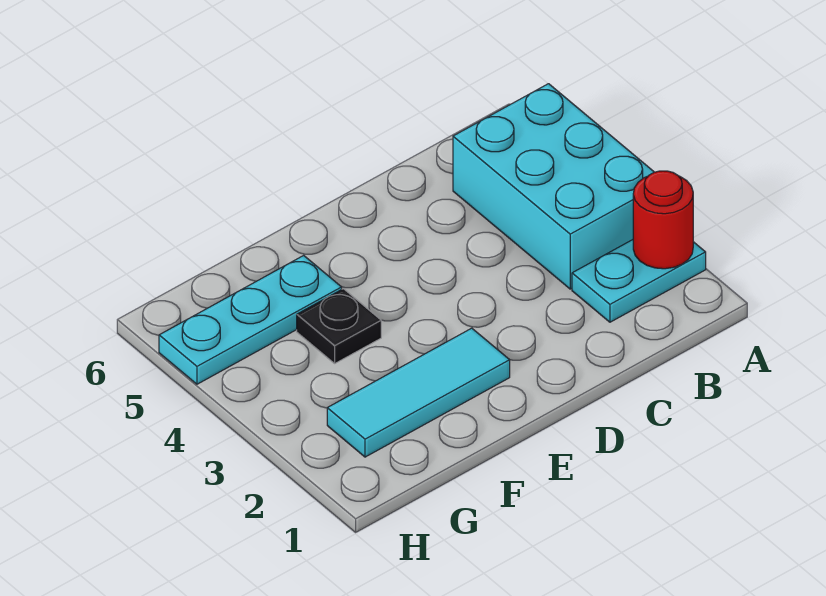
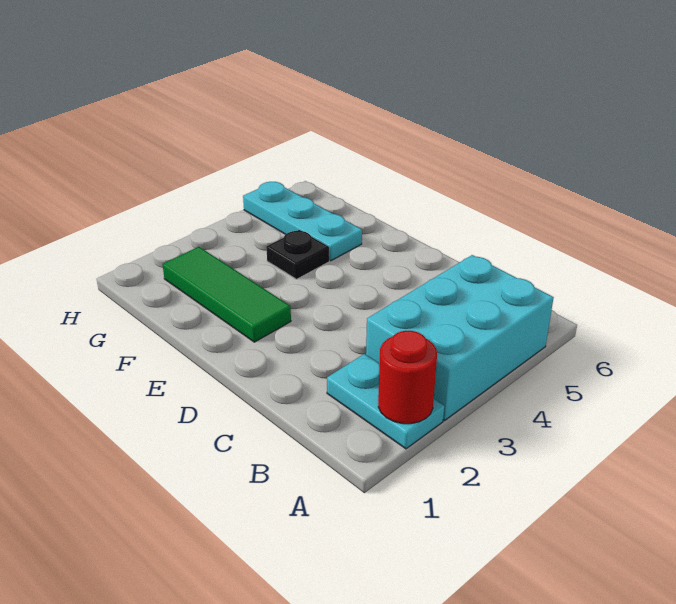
cyan tile E2:G2 level 1 -> green tile E2:G2 level 1

